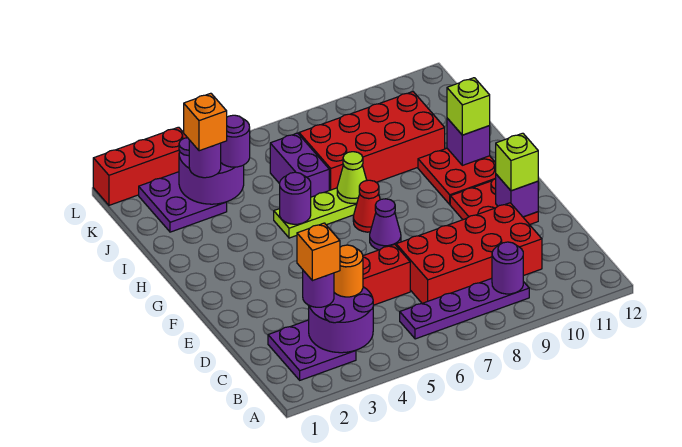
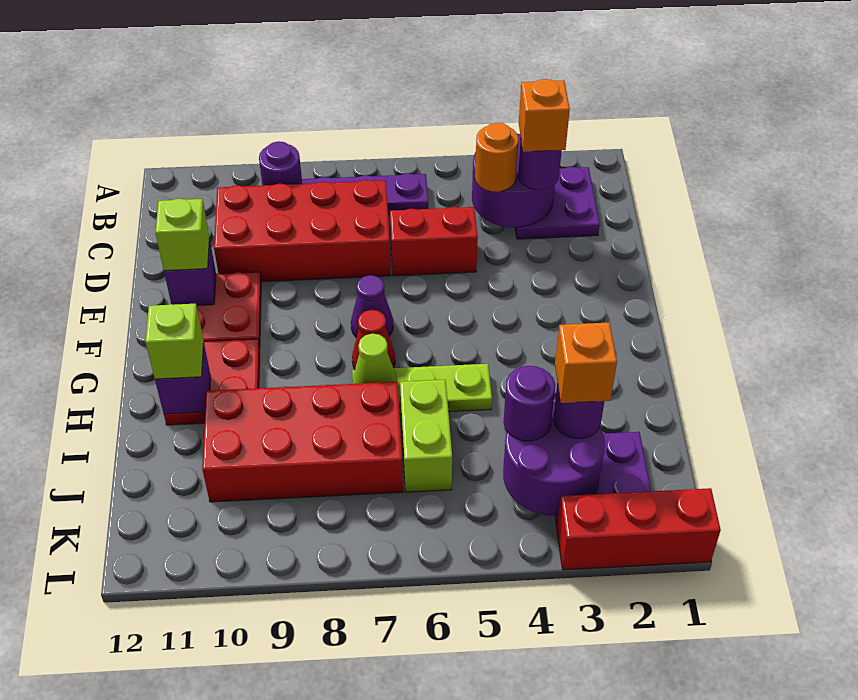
purple round brick H5 level 2 -> none
purple brick I6:J6 level 1 -> lime brick I6:J6 level 1

